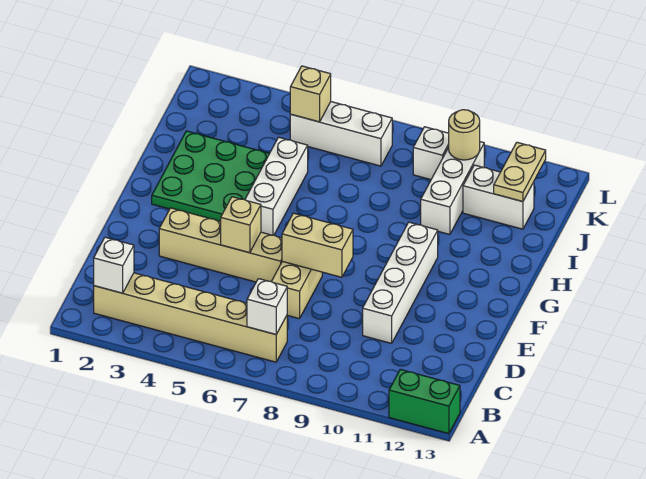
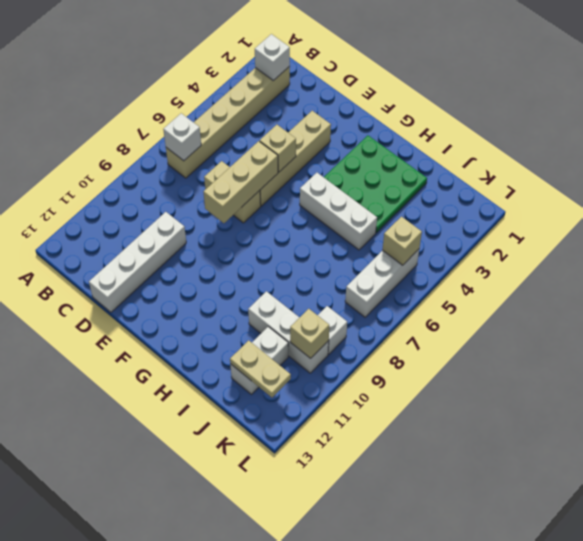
green brick A12:A13 level 1 -> none
white brick D10:G10 level 1 -> white brick D10:D13 level 1
tan brick E7:E8 level 2 -> tan brick E6:E8 level 2
tan round brick K10 level 2 -> tan brick K10 level 2

